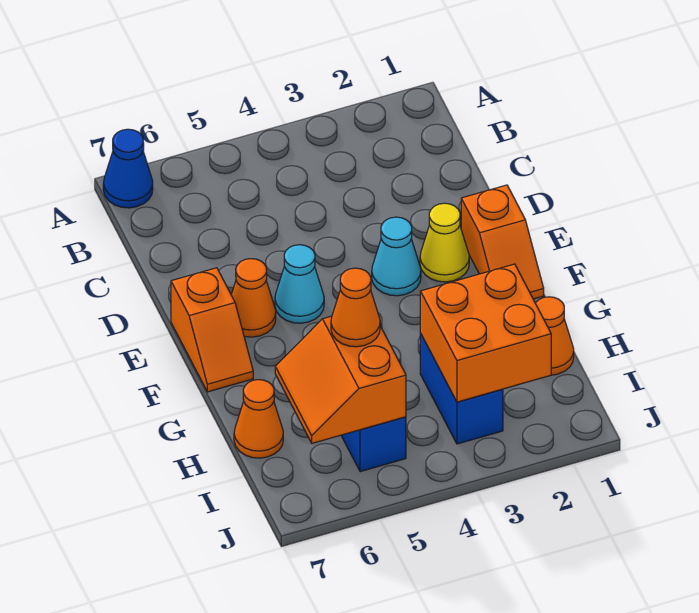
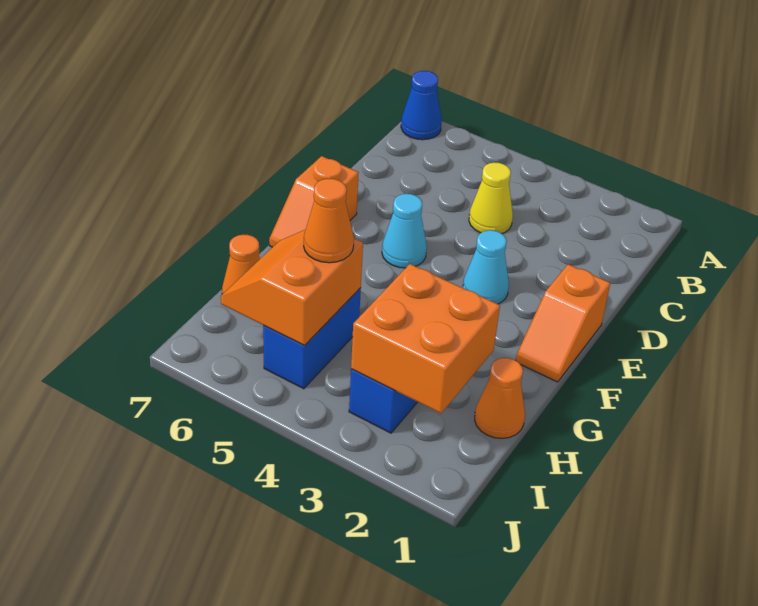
yellow cone E2 level 1 -> yellow cone C4 level 1
orange cone E6 level 1 -> none

